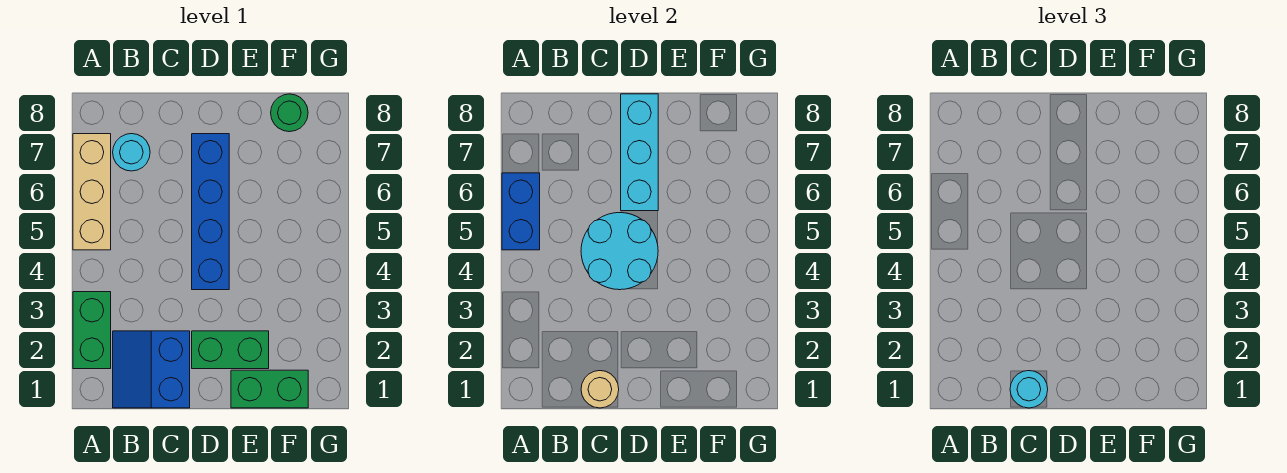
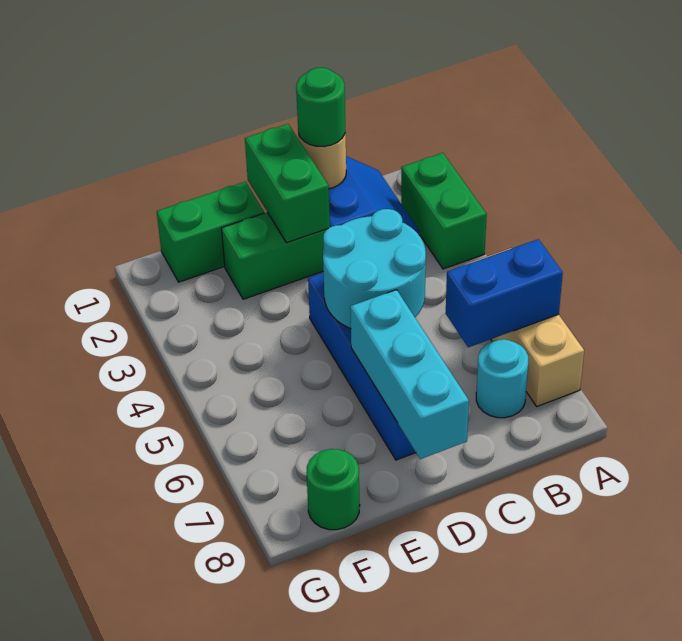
blue brick A5:A6 level 2 -> blue brick A6:B6 level 2
cyan round brick C1 level 3 -> green round brick C1 level 3
none -> green brick D1:D2 level 2

